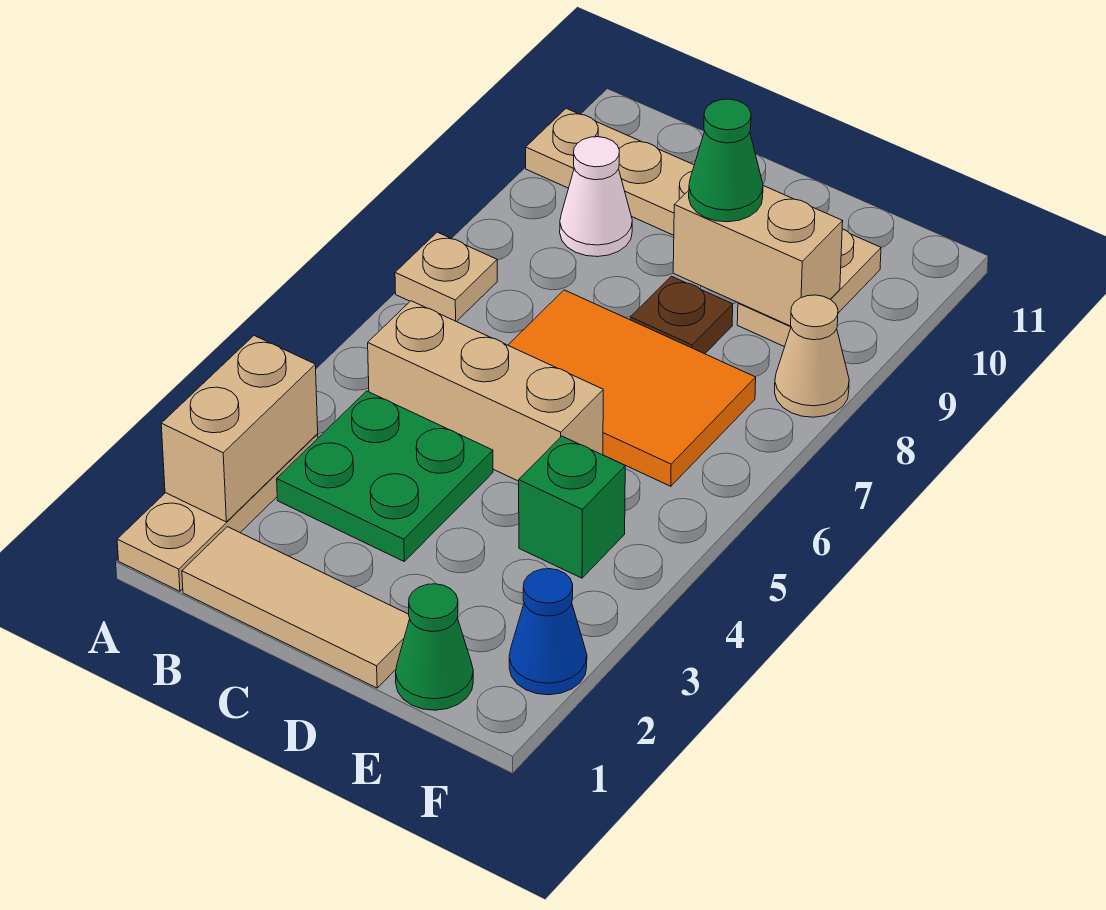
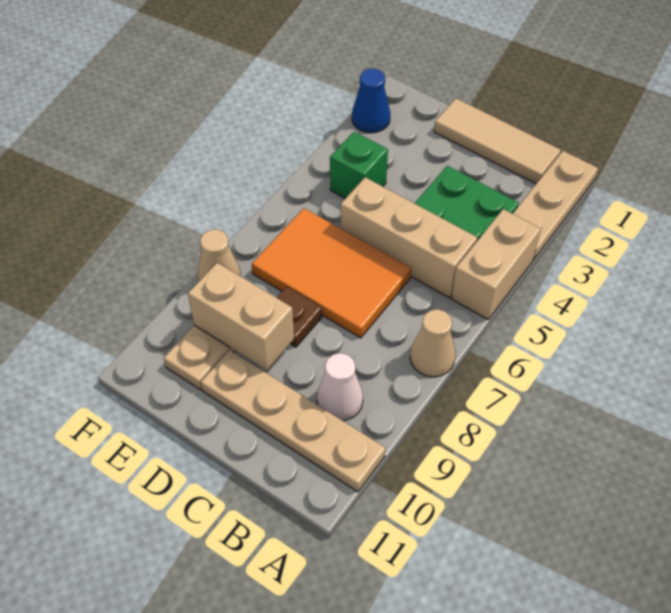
tan brick A2:A3 level 2 -> tan brick A4:A5 level 1
tan plate A7 level 1 -> tan cone A7 level 1
green cone D9 level 3 -> none
green cone E1 level 1 -> none

